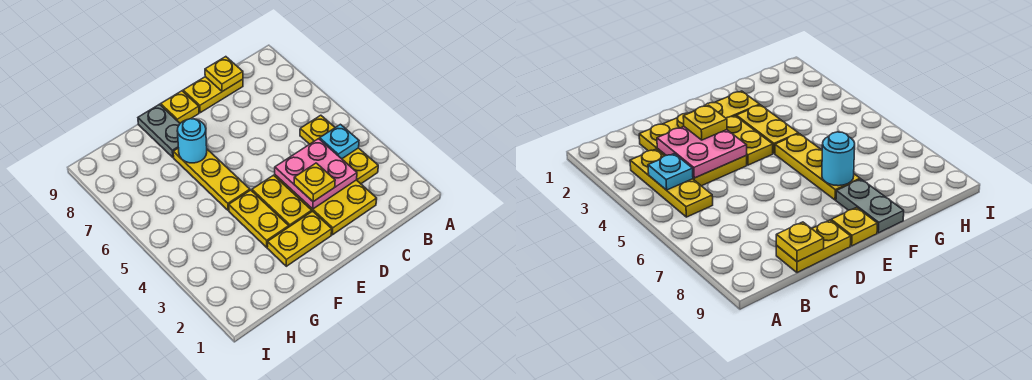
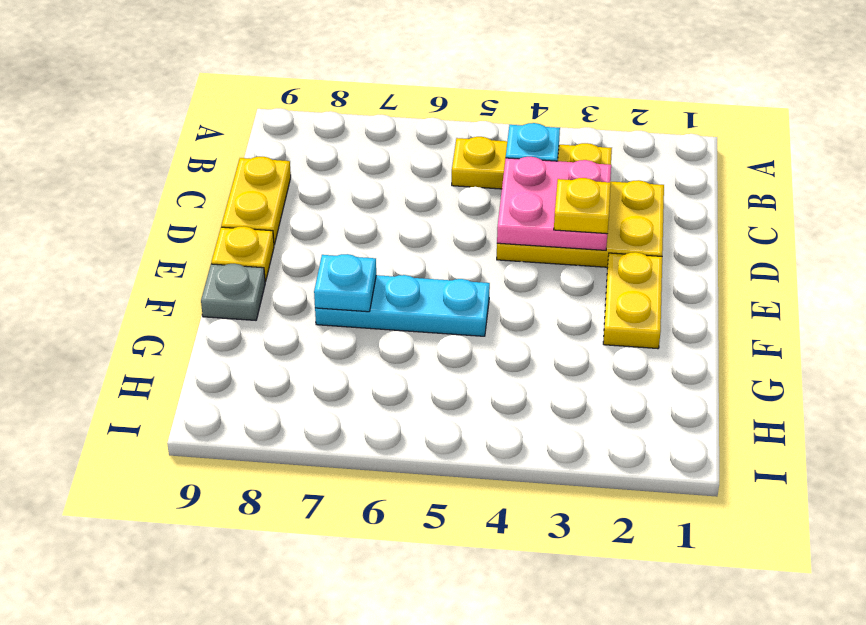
yellow plate C9 level 2 -> none
yellow plate E3:E4 level 1 -> none
yellow plate F3:F4 level 1 -> none
yellow plate F5:F7 level 1 -> cyan plate F5:F7 level 1
cyan round brick F7 level 2 -> cyan plate F7 level 2
grey plate F8:F9 level 1 -> grey plate F9 level 1

